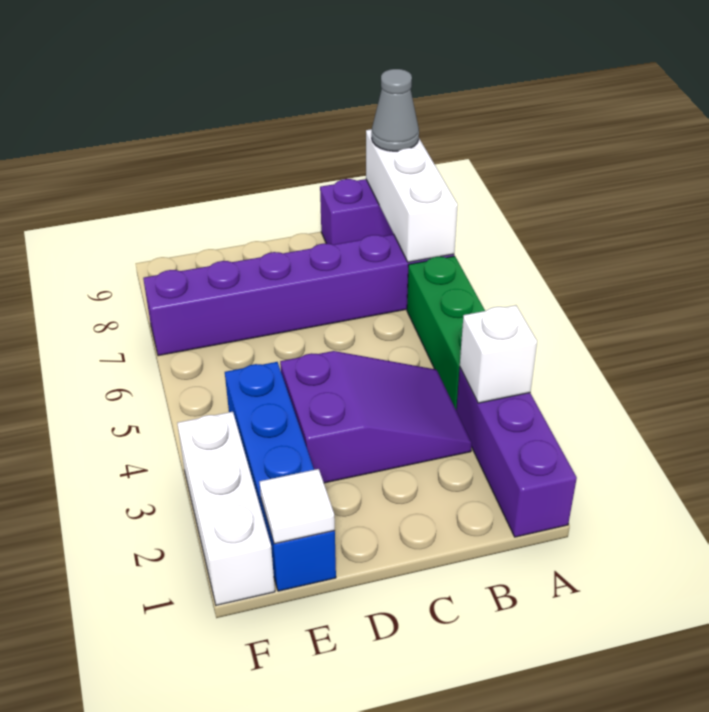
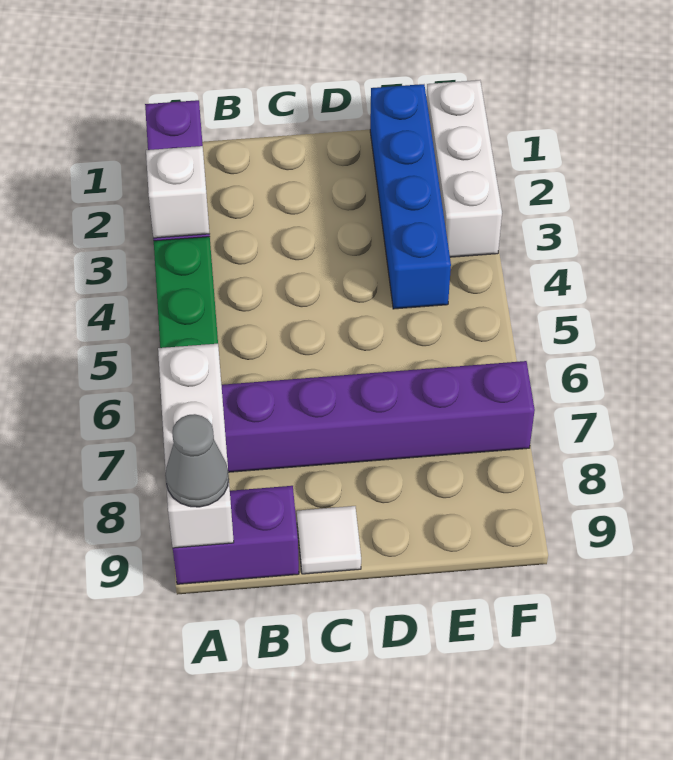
purple slope B3:D4 level 1 top D -> none
white tile E1 level 2 -> white tile C9 level 1

